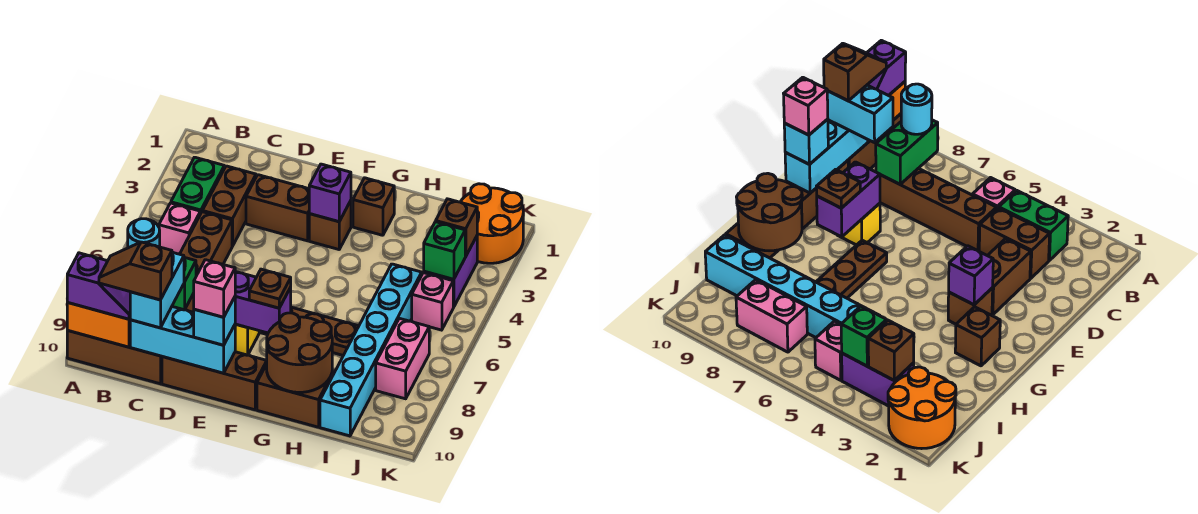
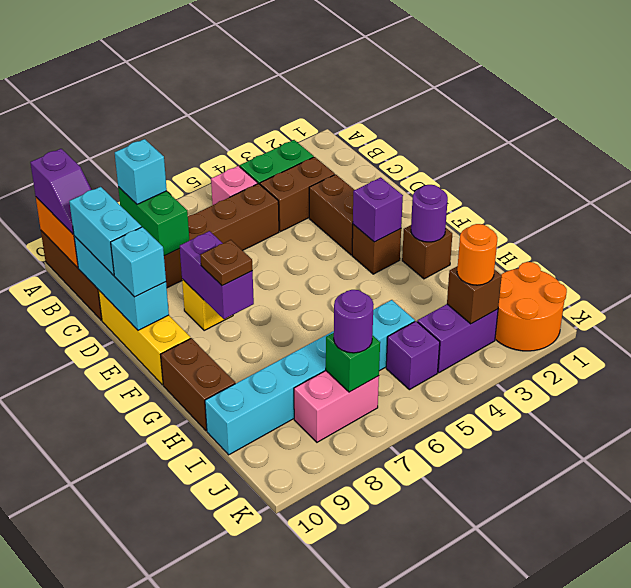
cyan round brick B8 level 3 -> cyan brick B8 level 3
brown slope B10:C10 level 4 top C -> none
cyan brick C9:C10 level 3 -> cyan brick C10:D10 level 3
brown brick D10:F10 level 1 -> yellow brick D10:F10 level 1
pink brick E10 level 4 -> none
brown plate F7:H7 level 1 -> none
none -> purple round brick G2 level 2
brown round brick G9:H10 level 2 -> none
none -> orange round brick J3 level 3
green brick J4 level 2 -> green brick J7 level 2
pink brick J5 level 1 -> purple brick J5 level 1
none -> purple round brick J7 level 3

